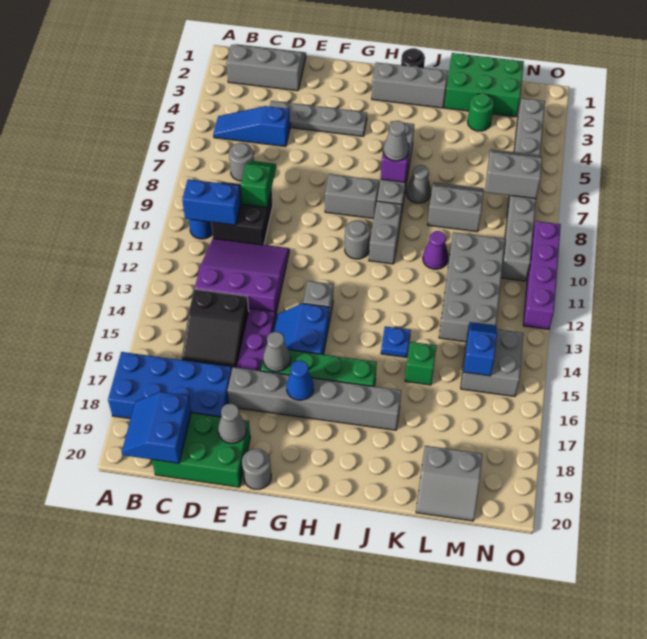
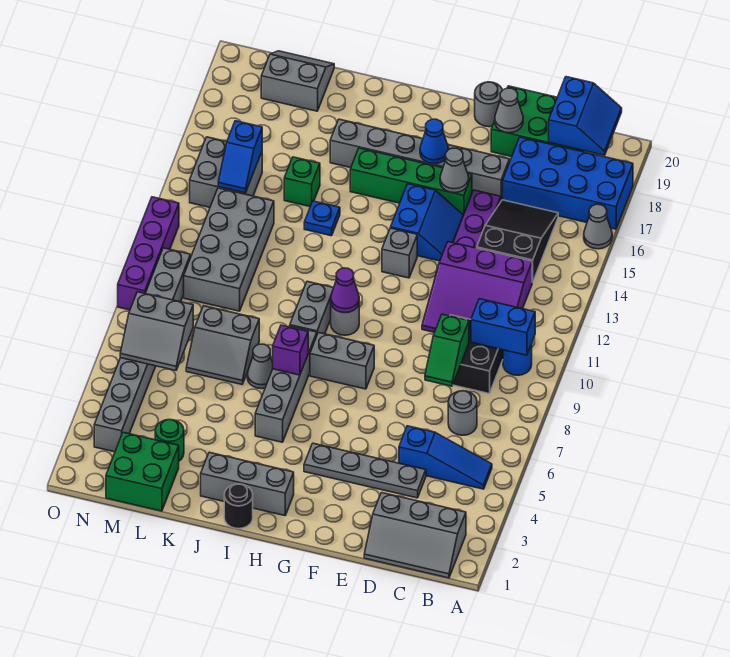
grey cone I7 level 3 -> grey cone A16 level 1
green brick K1:M2 level 1 -> green brick L1:M2 level 1
purple cone K10 level 1 -> purple cone H10 level 2

